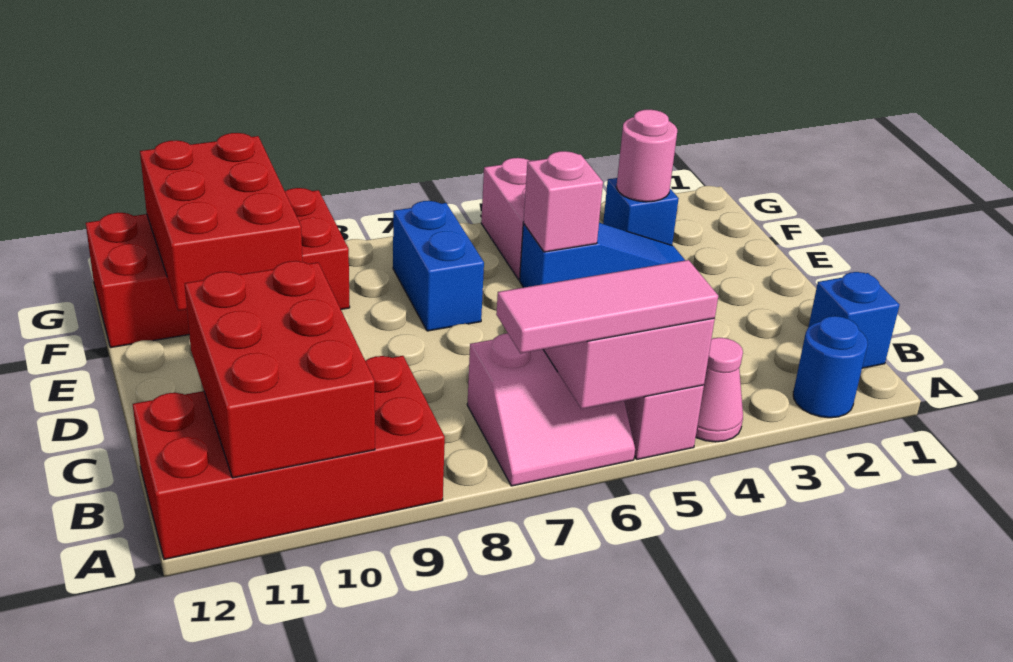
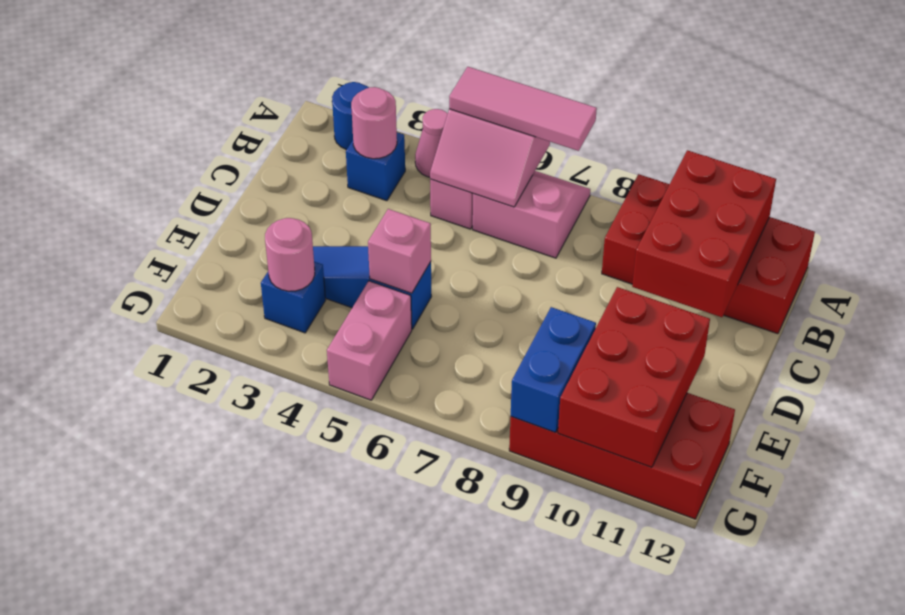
blue brick B1 level 1 -> blue brick B3 level 1
none -> pink round brick B3 level 2
blue brick E7:F7 level 1 -> blue brick F9:G9 level 2

